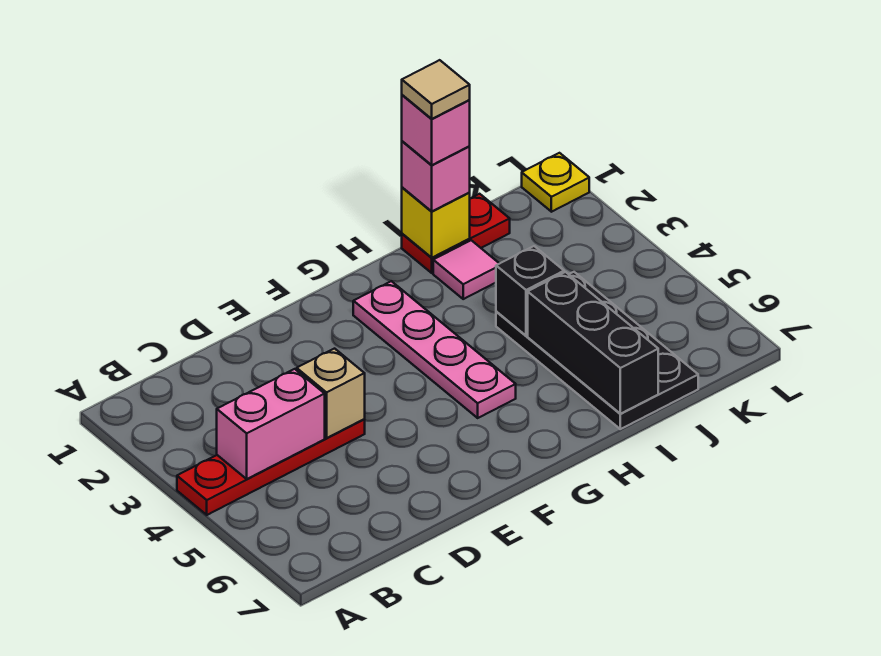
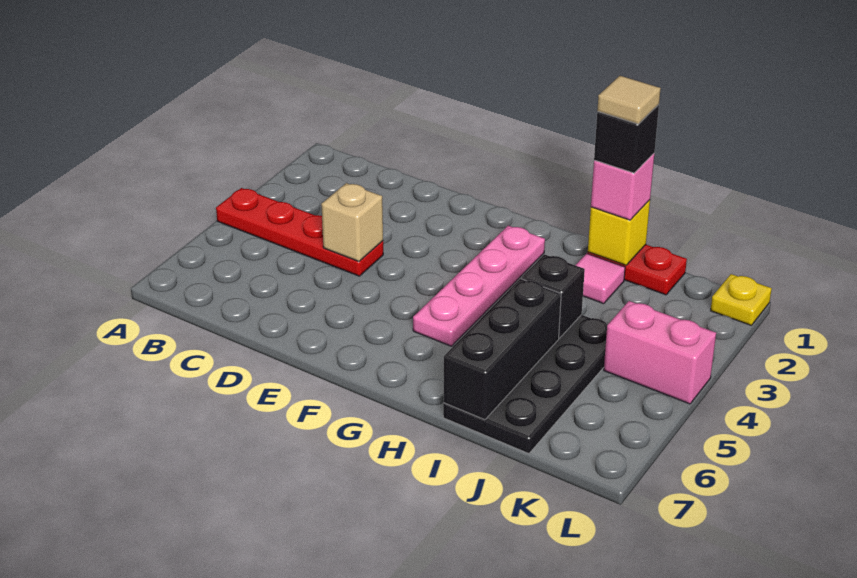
pink brick B4:C4 level 2 -> pink brick K4:L4 level 1
pink brick I1 level 4 -> black brick I1 level 4

